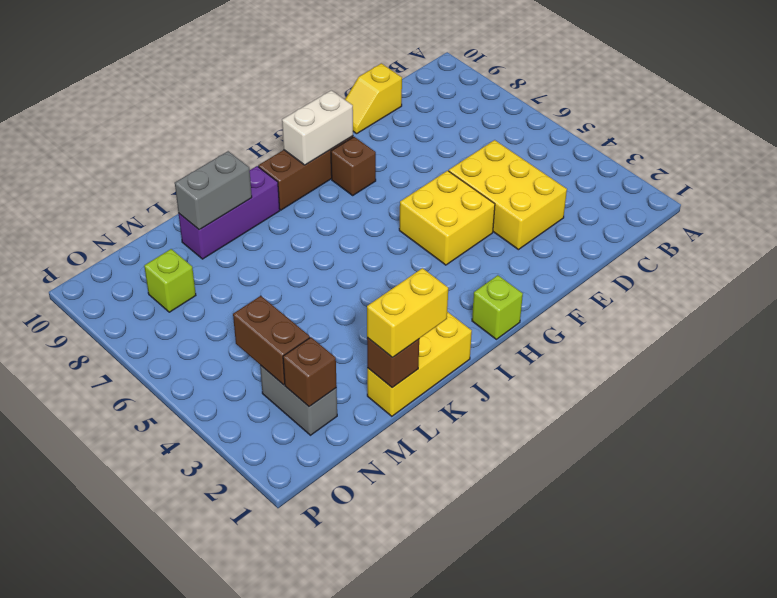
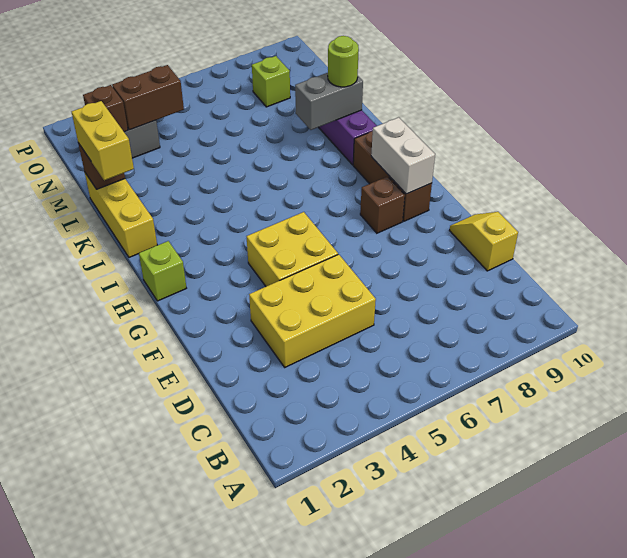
grey brick K9:L9 level 2 -> grey brick K8:K9 level 2
none -> lime round brick K9 level 3

